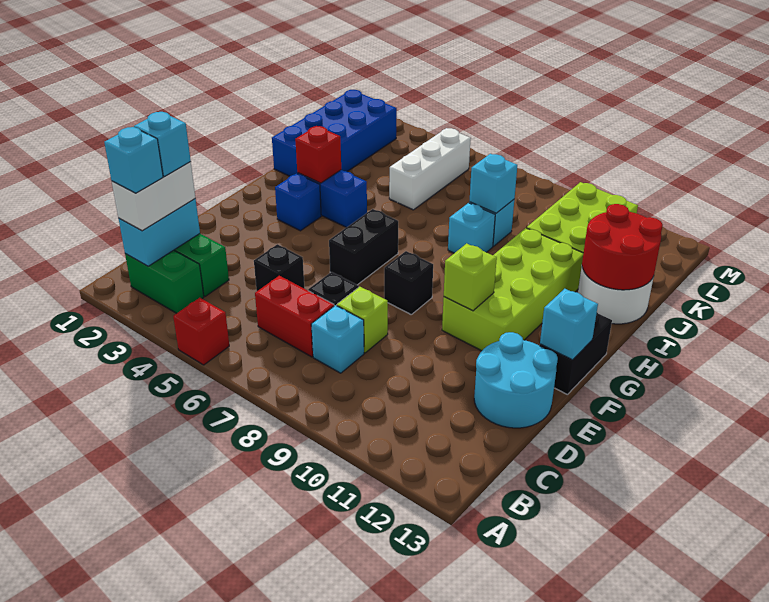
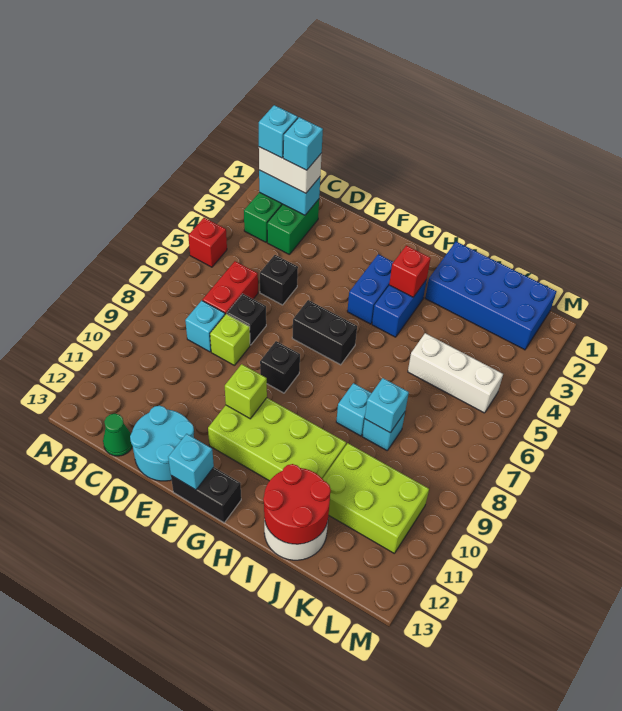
none -> green cone C13 level 1
blue brick G3 level 1 -> blue brick G3:G4 level 1

